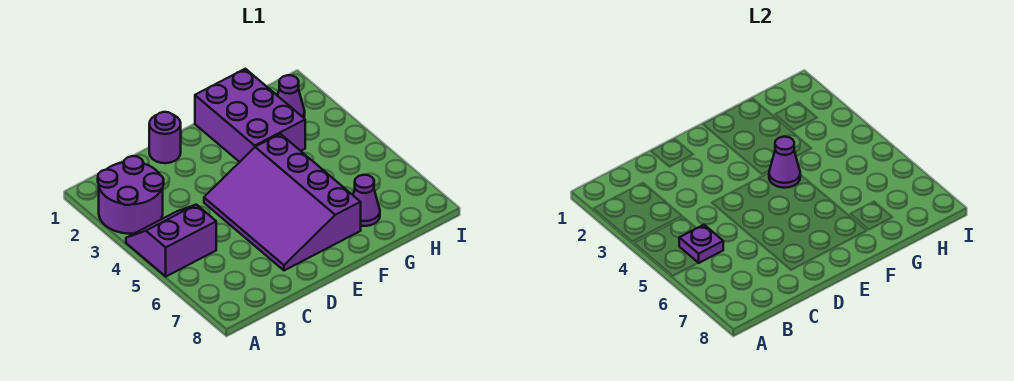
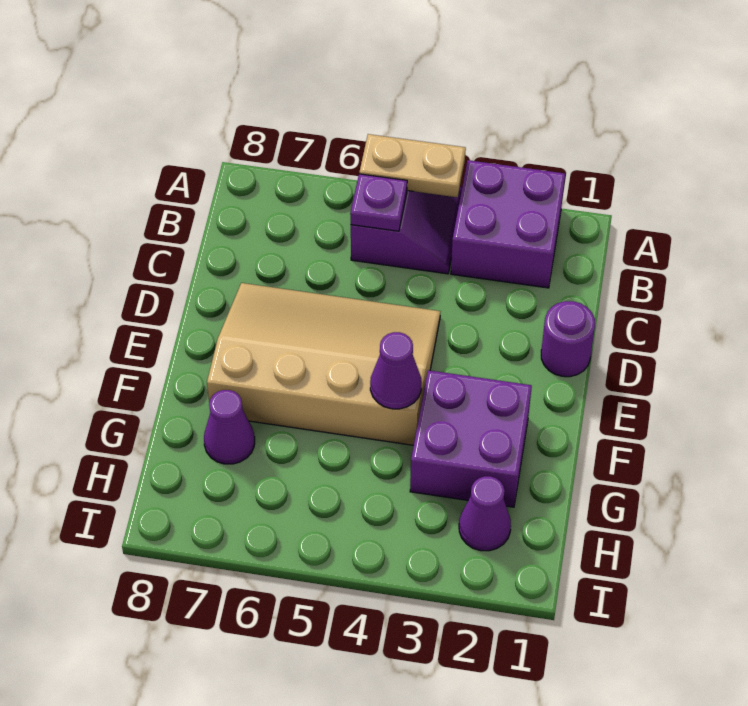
purple round brick A2:B3 level 1 -> purple brick A2:B3 level 1
none -> tan plate A4:A5 level 2
purple slope D4:F7 level 1 top F -> tan slope D4:F7 level 1 top F
purple brick F1:G3 level 1 -> purple brick F2:G3 level 1

